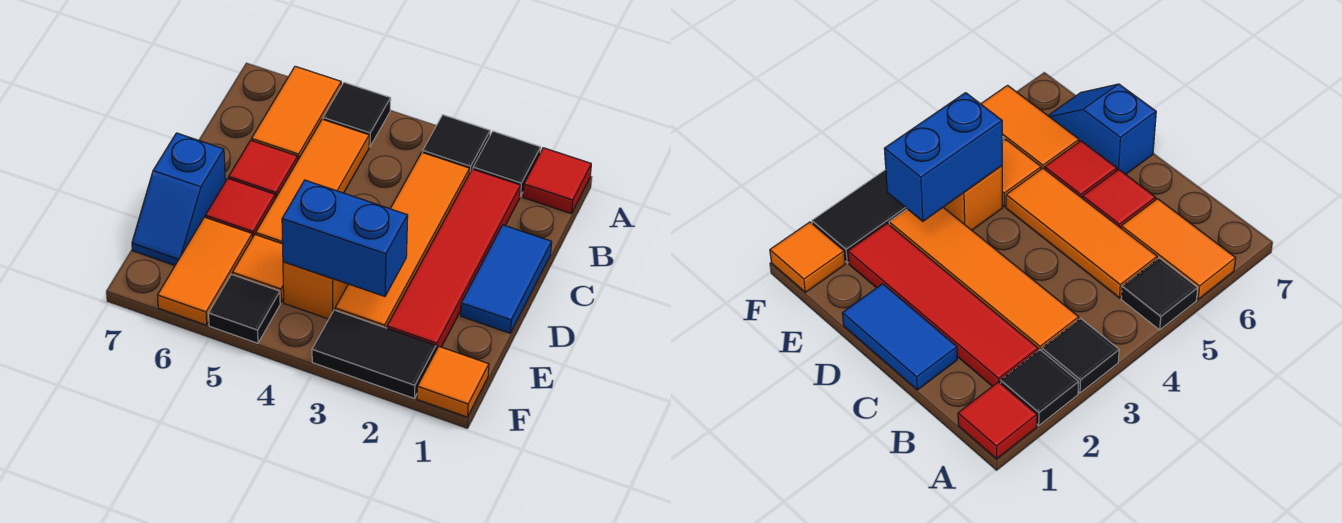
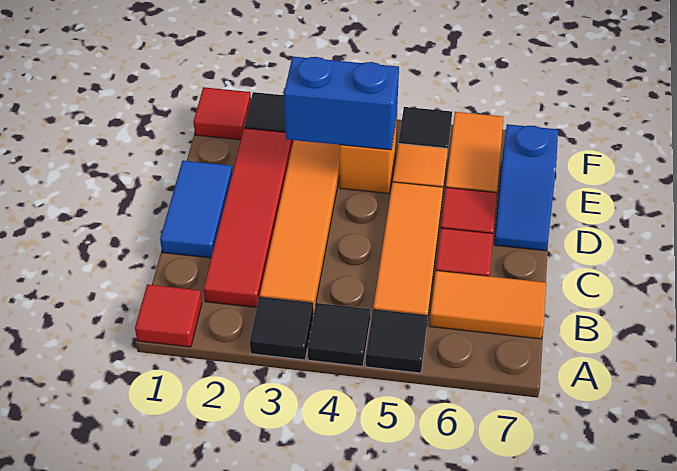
black tile A2 level 1 -> black tile A4 level 1
orange tile A6:B6 level 1 -> orange tile B6:B7 level 1
blue slope D7:E7 level 1 top D -> blue slope D7:E7 level 1 top E
orange tile F1 level 1 -> red tile F1 level 1

